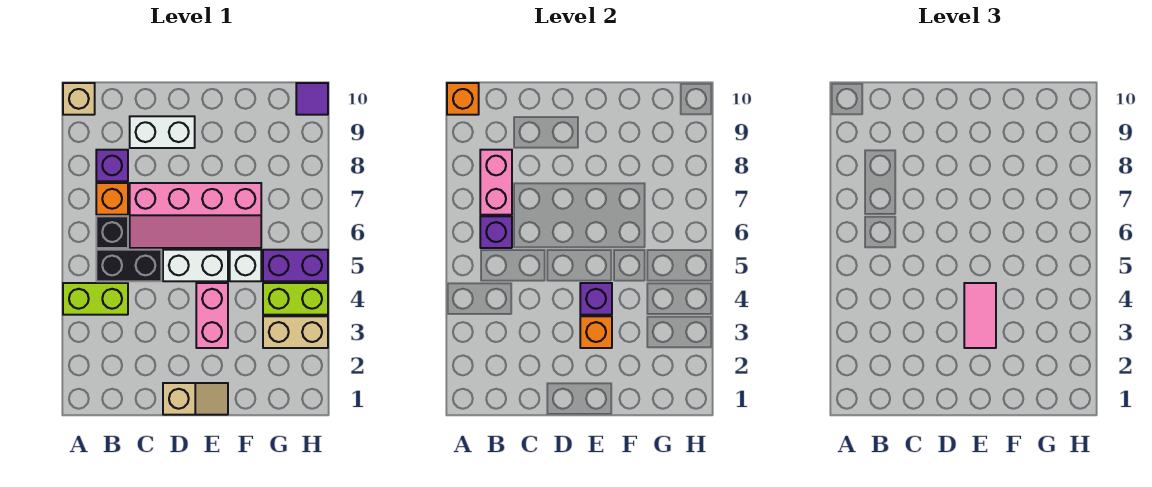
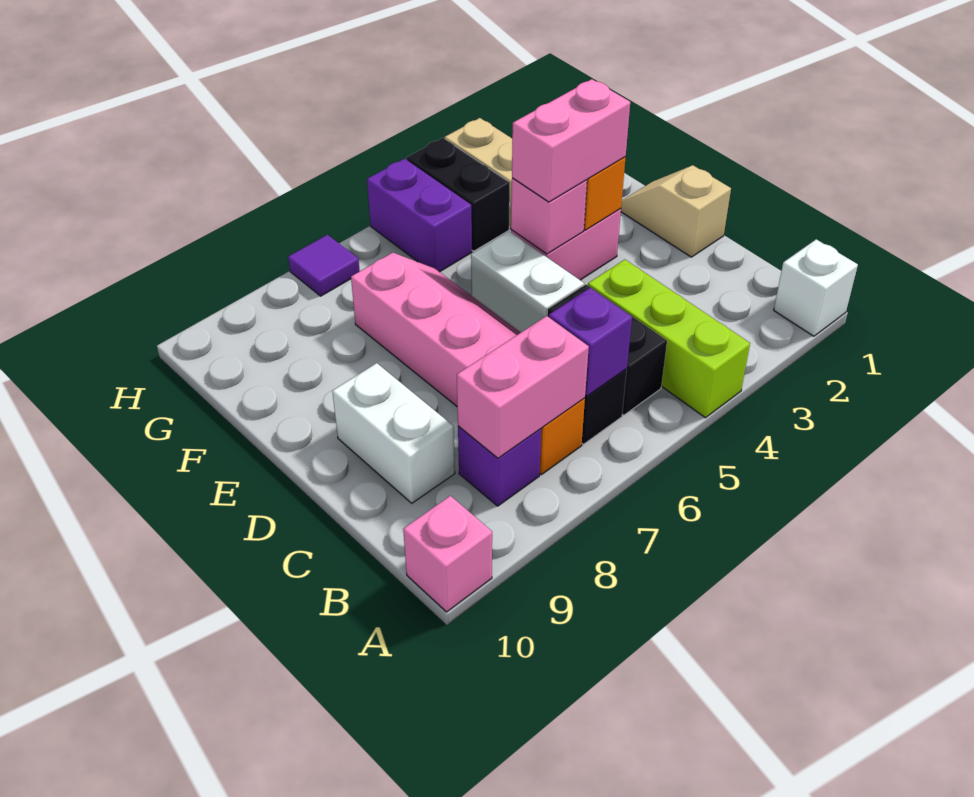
lime brick A4:B4 level 1 -> lime brick A4:C4 level 1
tan brick A10 level 1 -> pink brick A10 level 1
orange brick A10 level 2 -> none
pink tile E3:E4 level 3 -> pink brick E3:E4 level 3
purple brick E4 level 2 -> pink brick E4 level 2
white brick F5 level 1 -> white brick A1 level 1
lime brick G4:H4 level 1 -> black brick G4:H4 level 1
purple tile H10 level 1 -> purple tile H7 level 1

